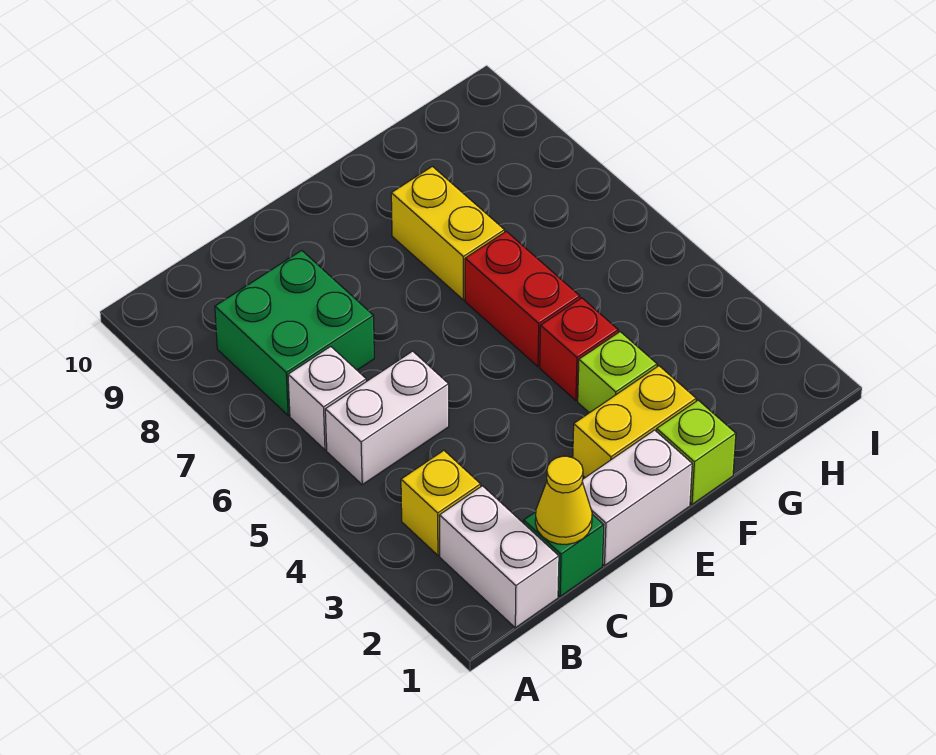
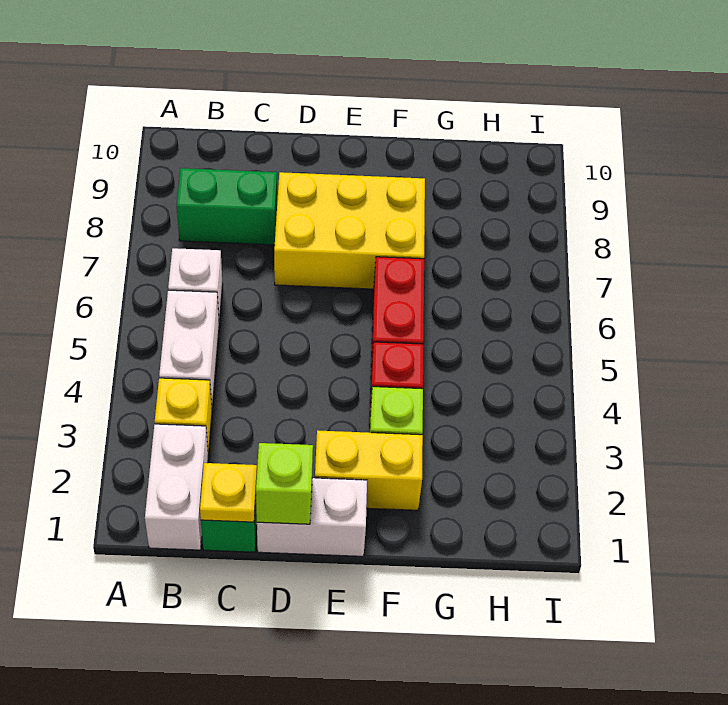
white brick B5:C5 level 1 -> white brick B4:B5 level 1
green brick B7:C8 level 1 -> green brick B8:C8 level 1
yellow cone C1 level 2 -> yellow plate C1 level 2
lime brick F1 level 1 -> lime brick D1 level 2
yellow brick F7:F8 level 1 -> yellow brick D7:F8 level 1

